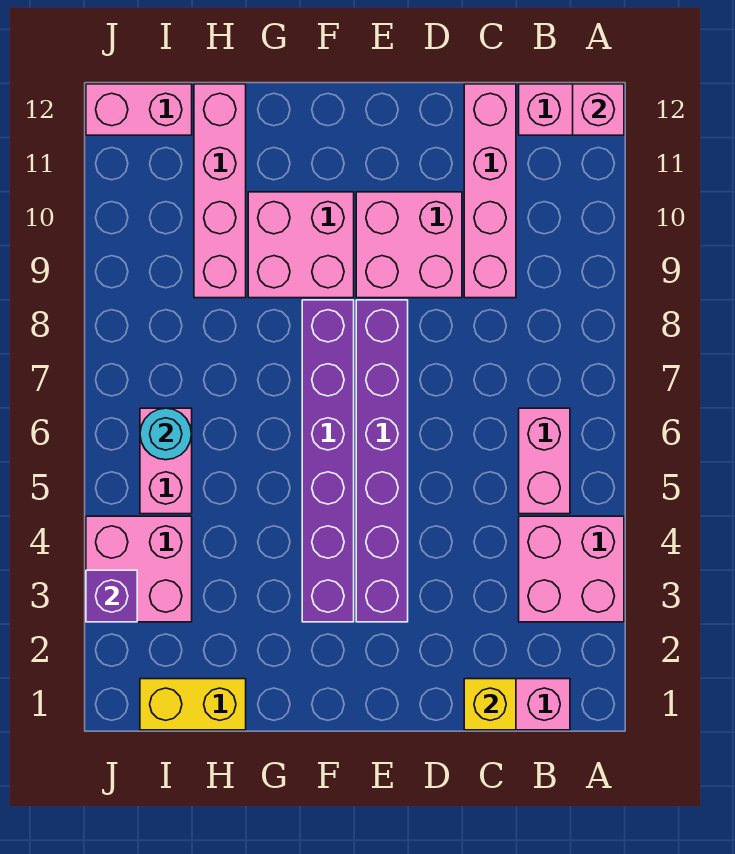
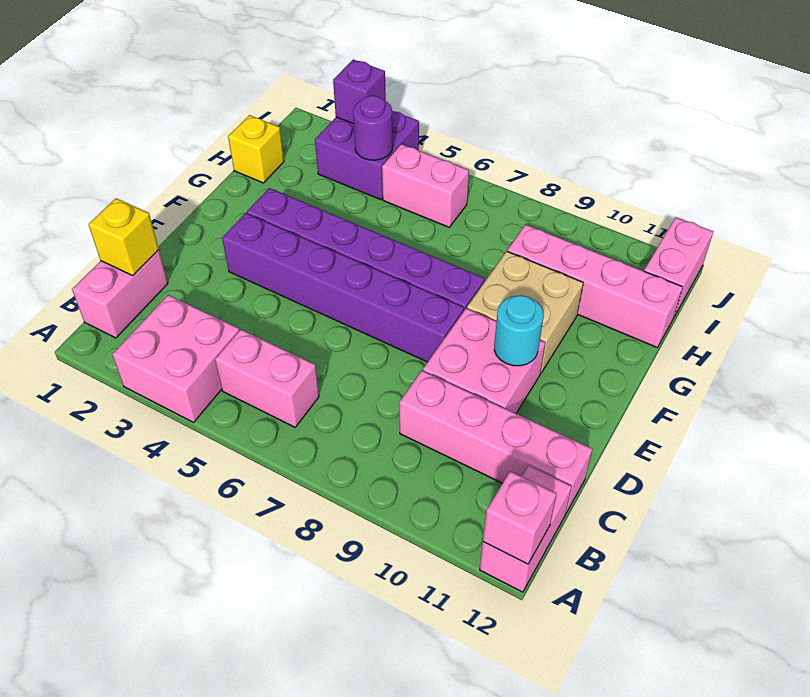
pink brick F9:G10 level 1 -> tan brick F9:G10 level 1
yellow brick H1:I1 level 1 -> yellow brick H1 level 1
pink brick I3:J4 level 1 -> purple brick I3:J4 level 1
none -> purple round brick I4 level 2
cyan round brick I6 level 2 -> cyan round brick E10 level 2

